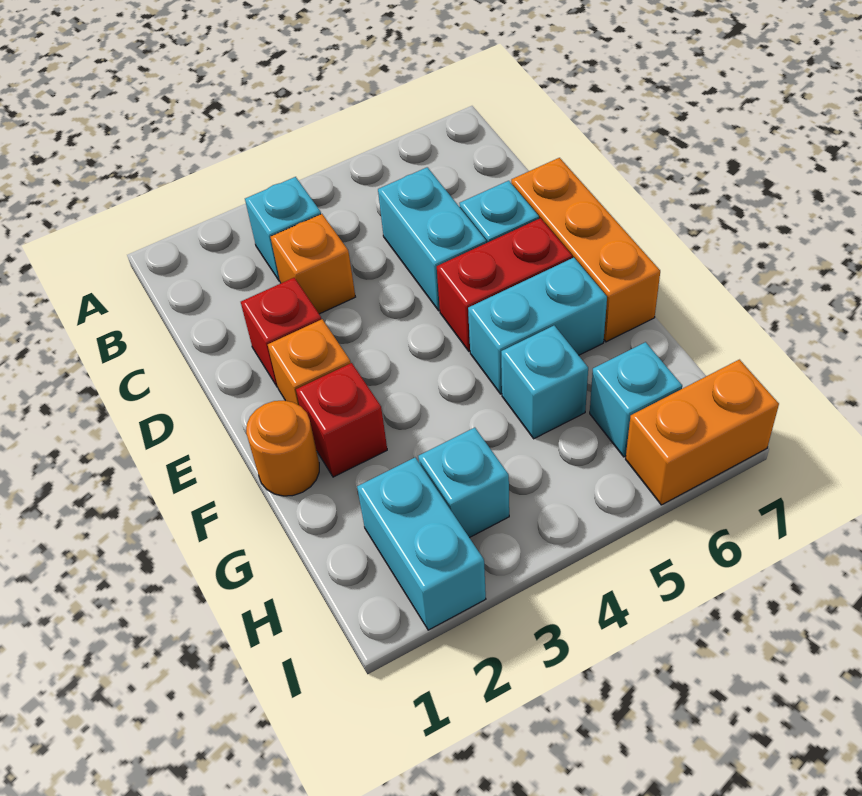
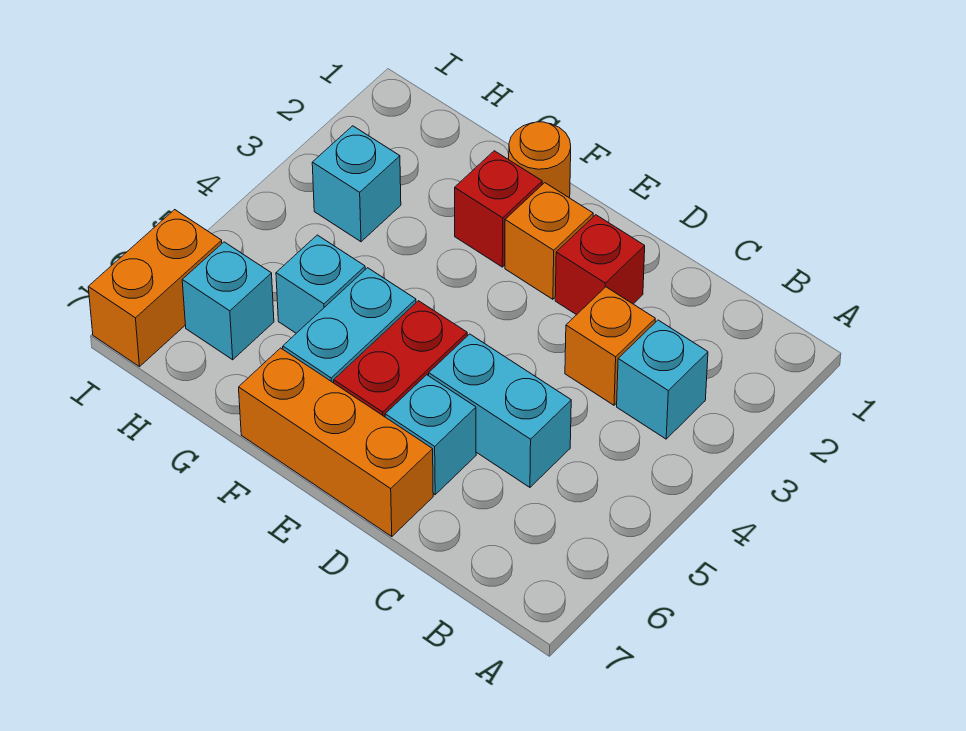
cyan brick H2:I2 level 1 -> none

